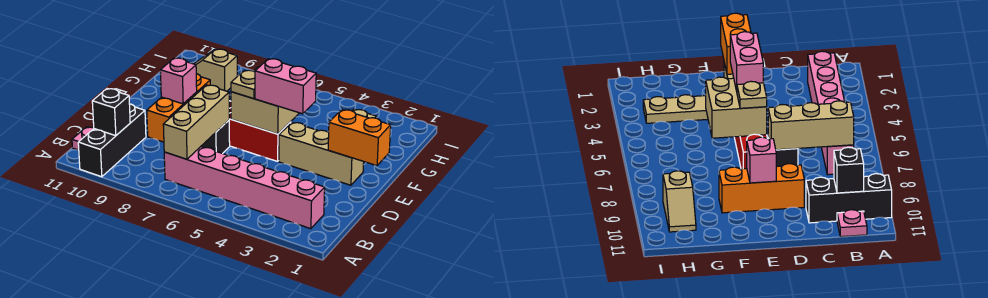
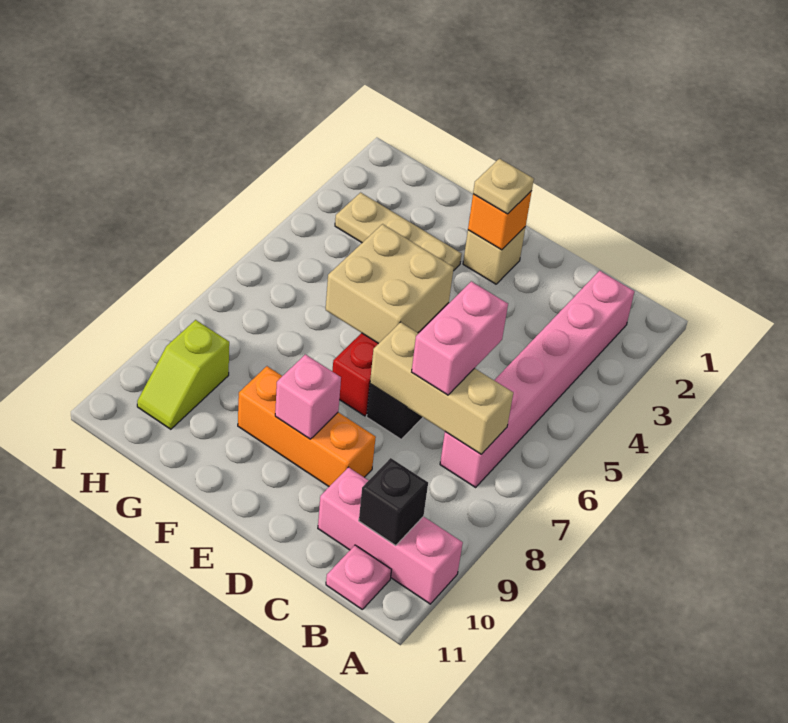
black brick A10:C10 level 1 -> pink brick A10:C10 level 1
orange brick E1:E2 level 2 -> orange brick E2 level 2
tan brick E2:E4 level 1 -> tan brick E2 level 1
pink brick E4:E5 level 3 -> pink brick C6:C7 level 3
tan plate E6 level 3 -> tan plate E2 level 3
tan slope H9:H10 level 1 top 9 -> lime slope H9:H10 level 1 top 9

